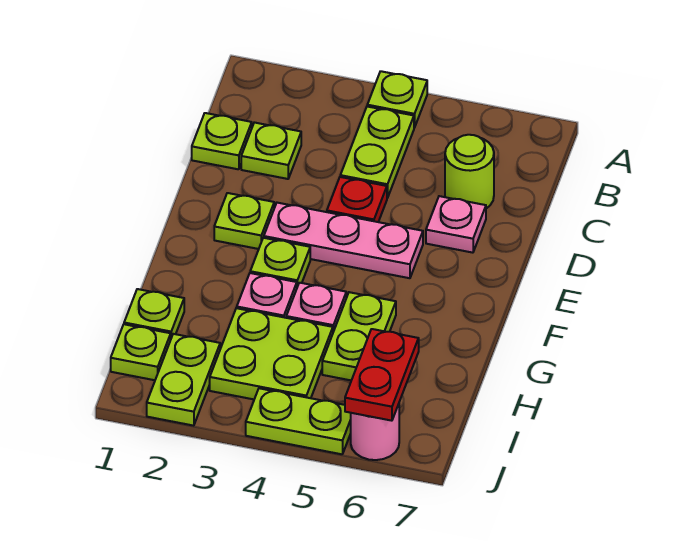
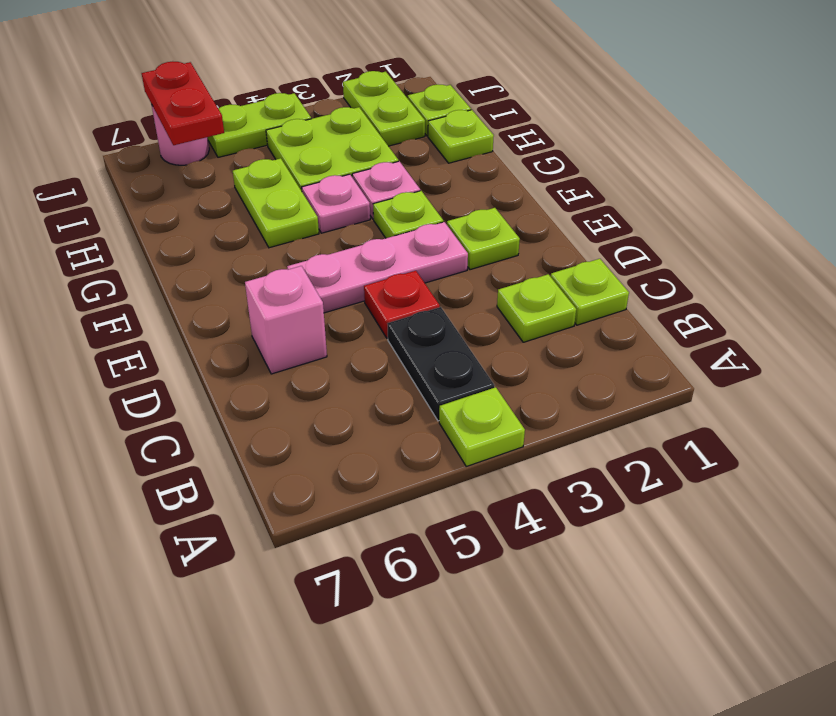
lime plate B4:C4 level 1 -> black plate B4:C4 level 1
lime round brick C6 level 1 -> none
pink plate D6 level 1 -> pink brick D6 level 1

